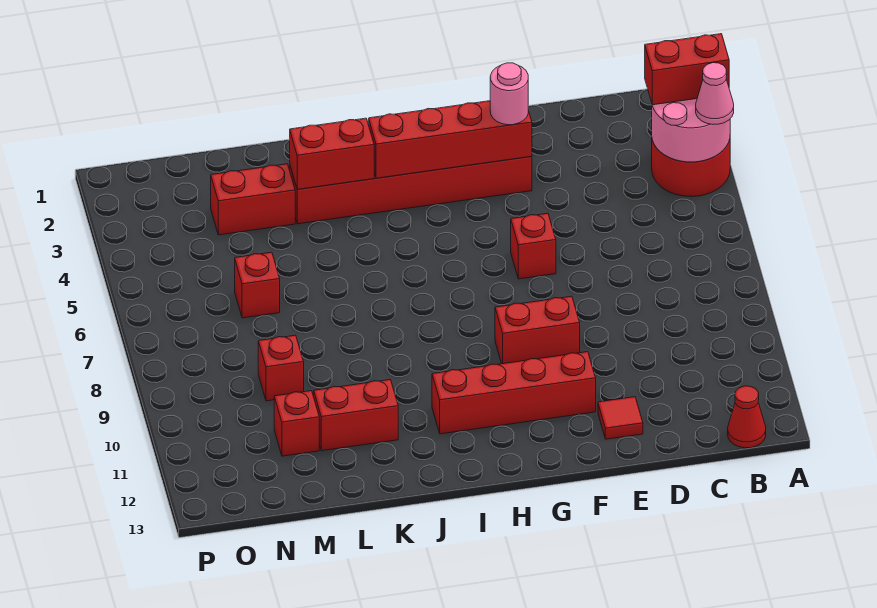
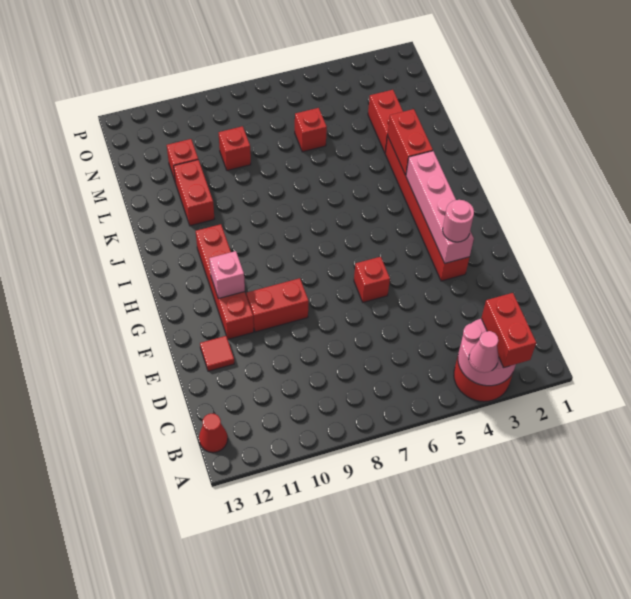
red brick F3:I3 level 2 -> pink brick F3:I3 level 2
red brick F9:G9 level 1 -> red brick F9:F10 level 1
none -> pink brick G11 level 2

